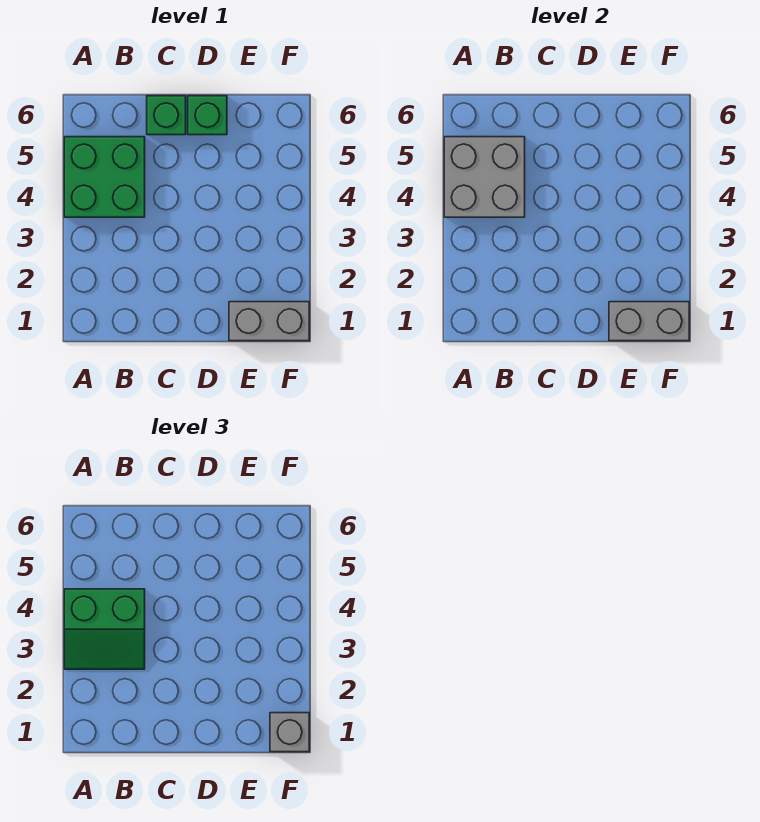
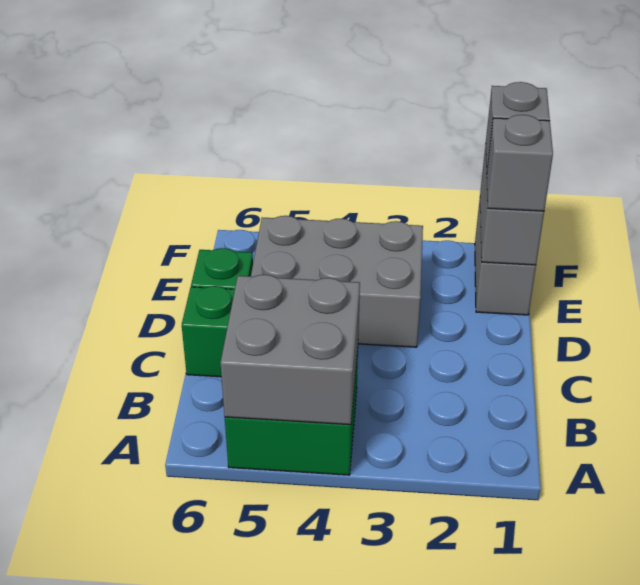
green slope A3:B4 level 3 top 4 -> none
none -> grey brick D3:E5 level 1
none -> grey brick E1 level 3

